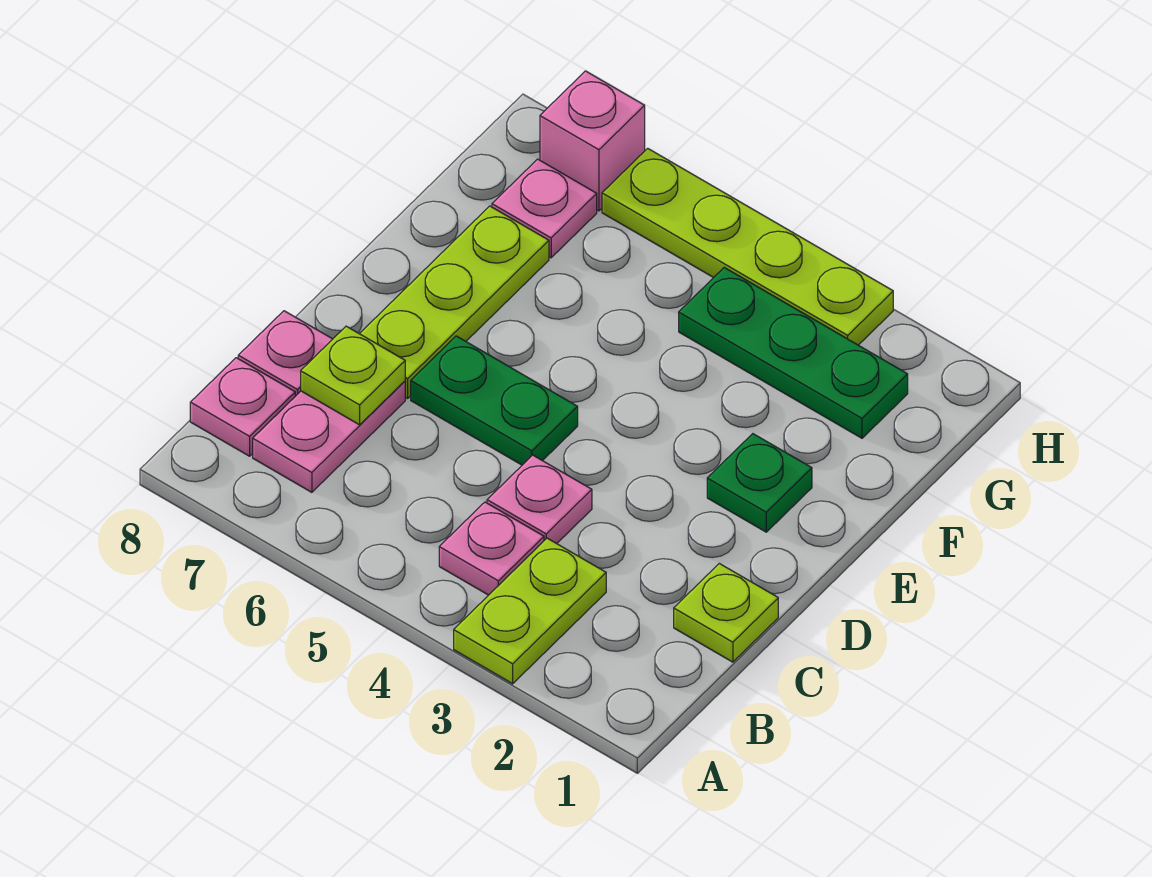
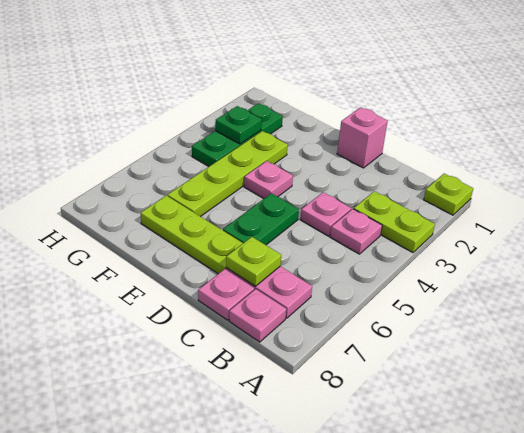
lime plate C1 level 1 -> lime plate A1 level 1
green plate E2 level 1 -> green plate G3 level 2
pink plate G7 level 1 -> pink plate E4 level 1
lime plate H3:H6 level 1 -> lime plate F3:F6 level 1
pink brick H7 level 1 -> pink brick D1 level 1

